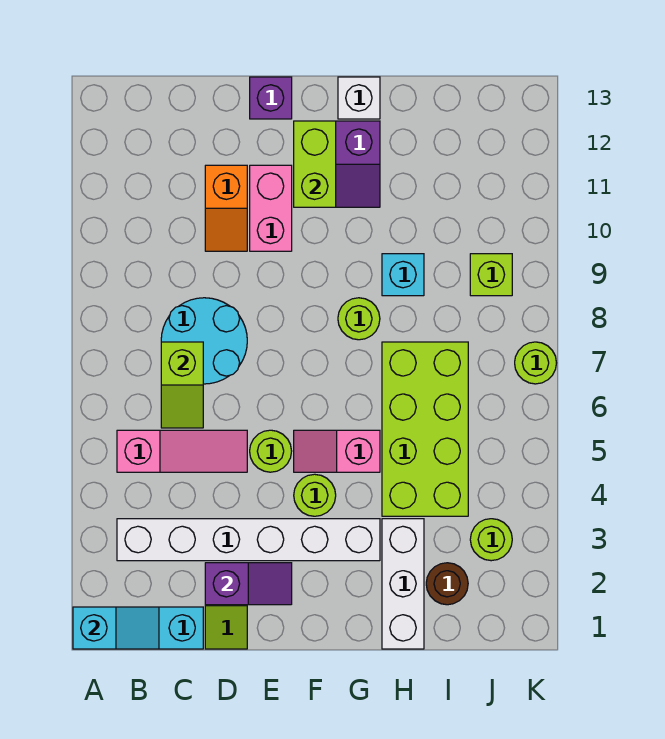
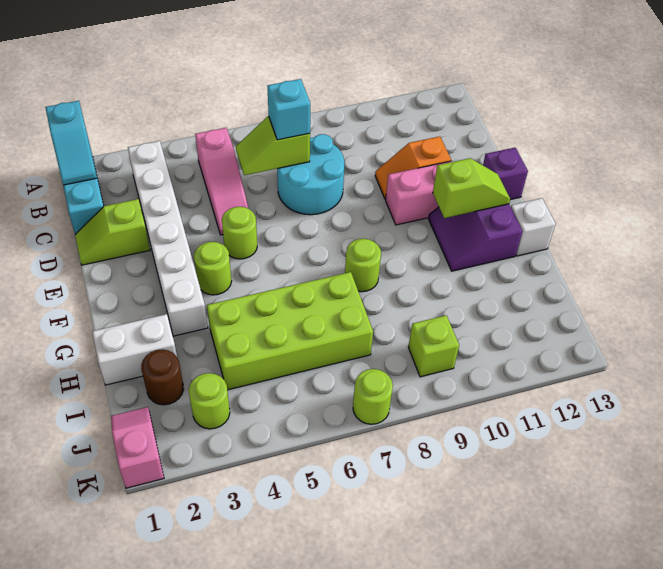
purple slope D2:E2 level 2 top D -> none
pink slope F5:G5 level 1 top G -> pink slope J1:K1 level 1 top K
lime brick F11:F12 level 2 -> lime slope F11:F12 level 2 top 11
white brick H1:H3 level 1 -> white brick H1:H2 level 1
cyan brick H9 level 1 -> cyan brick C7 level 3

